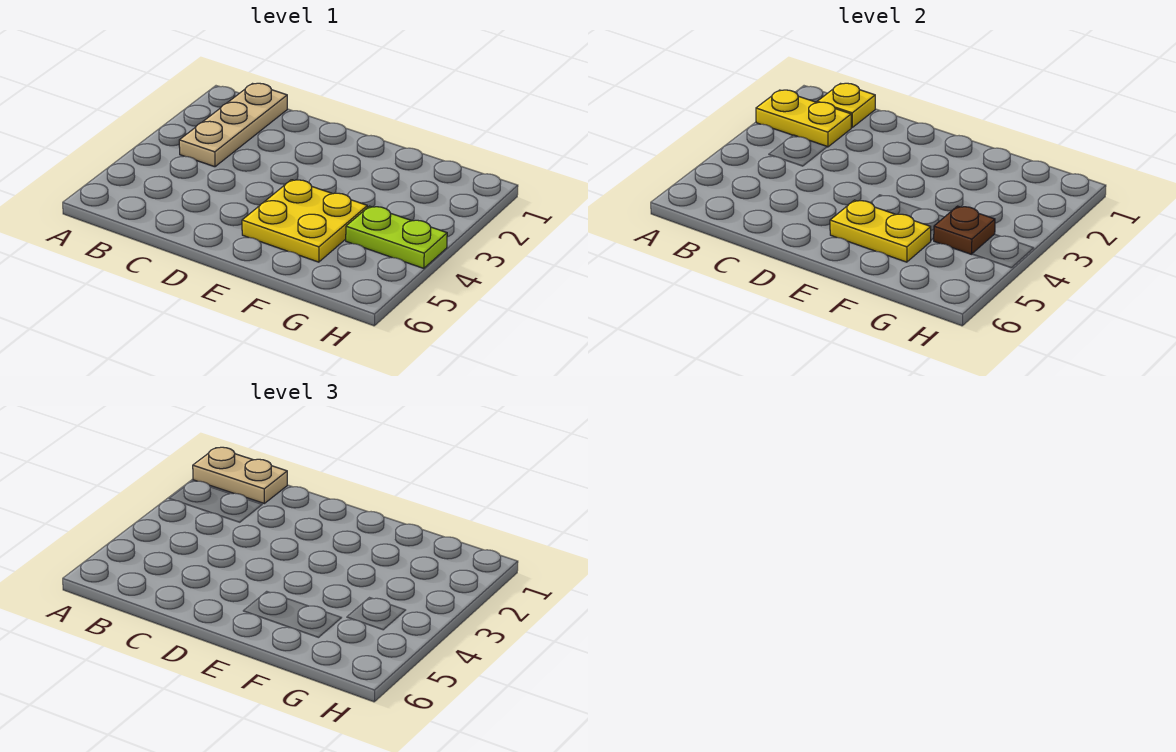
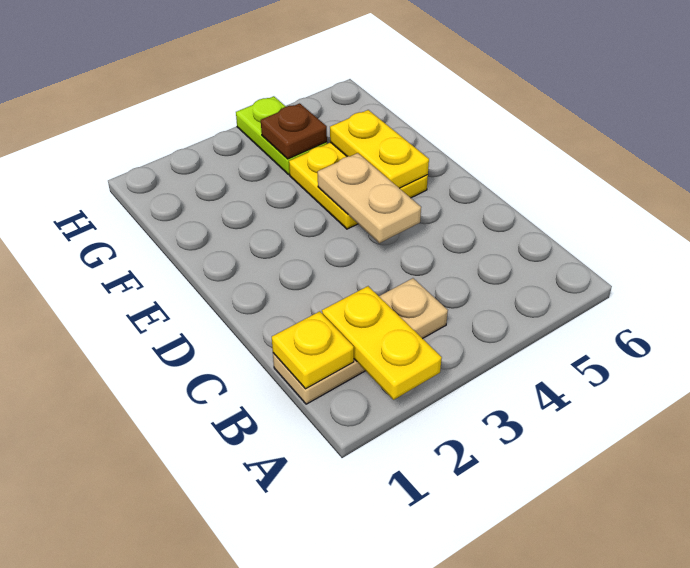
tan plate A1:B1 level 3 -> tan plate D4:E4 level 2

